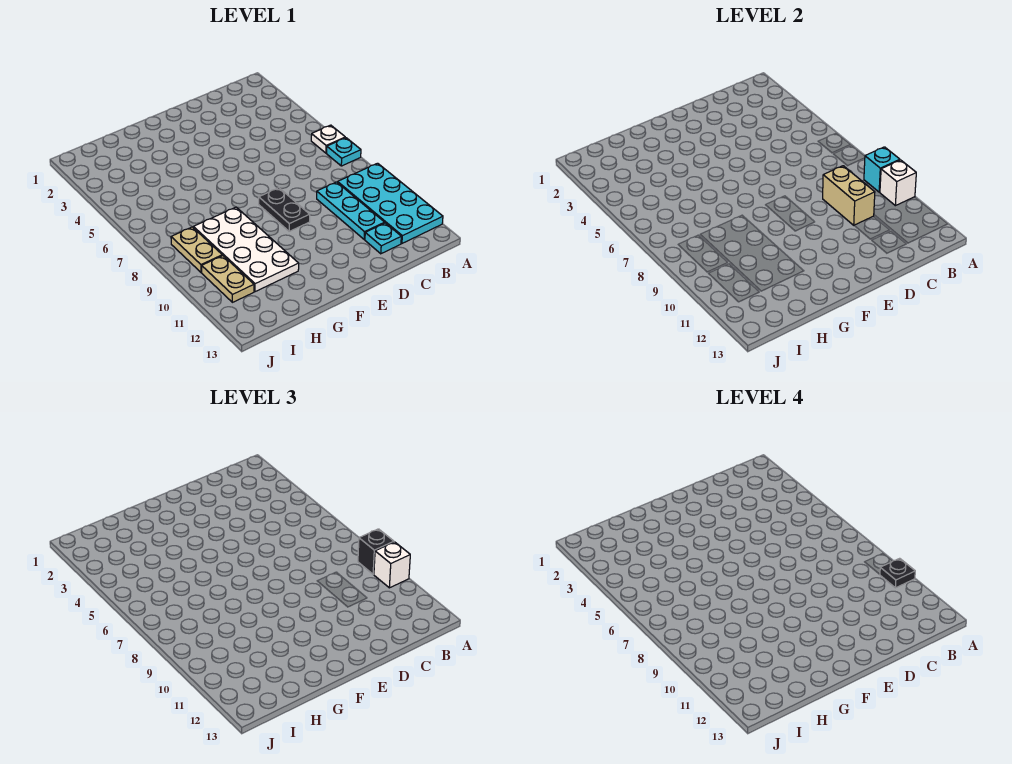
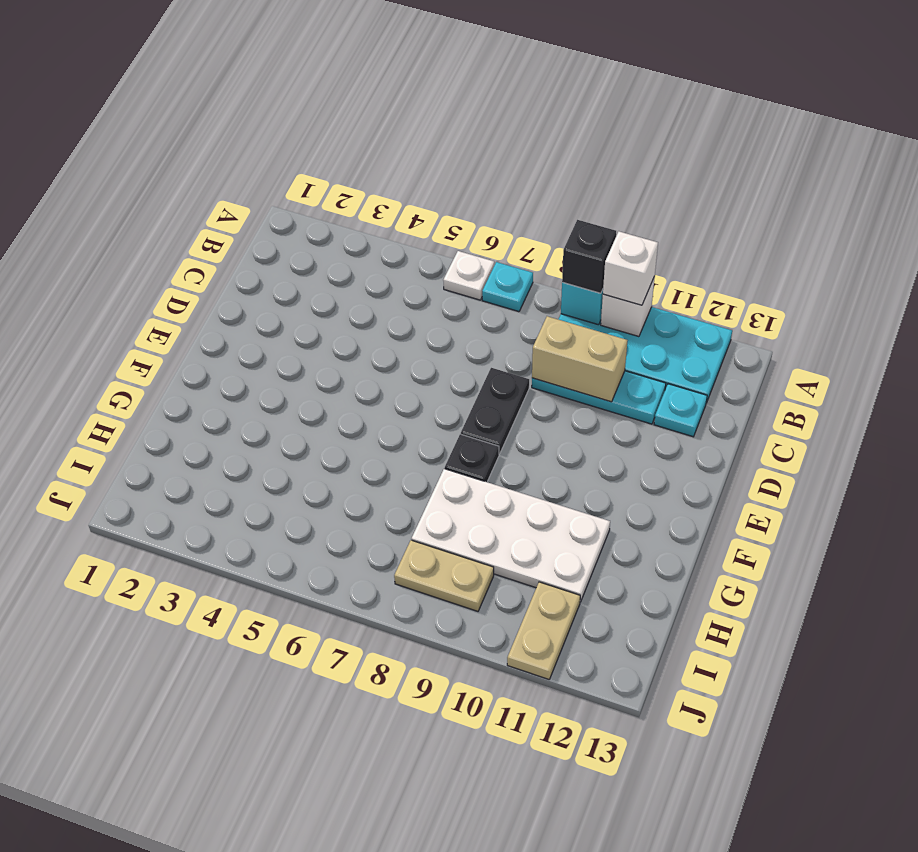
black plate A10 level 4 -> black plate F8 level 1
black plate E8:E9 level 1 -> black plate D8:E8 level 1
tan plate I10:I11 level 1 -> tan plate I11:J11 level 1

